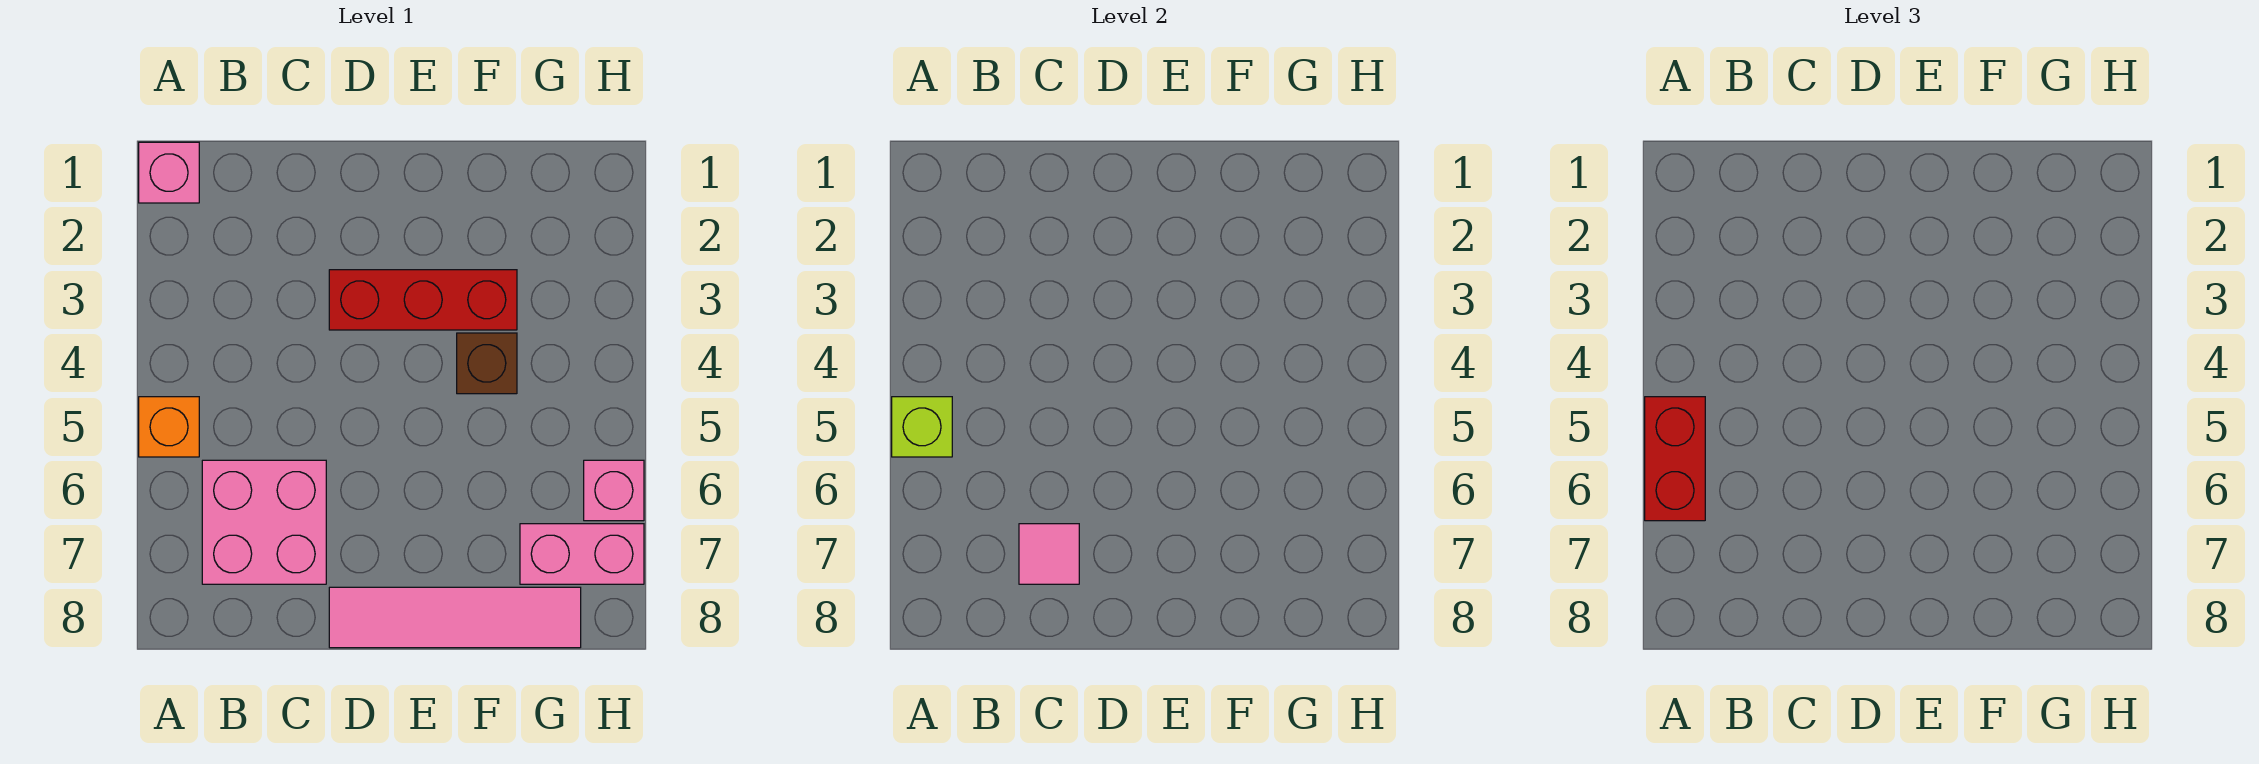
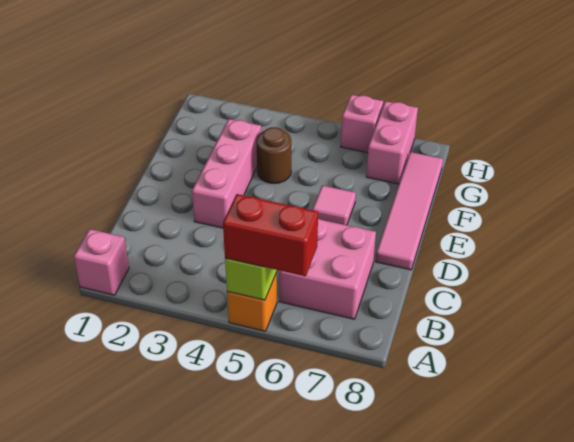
pink tile C7 level 2 -> pink tile E6 level 1
red brick D3:F3 level 1 -> pink brick D3:F3 level 1
brown brick F4 level 1 -> brown round brick F4 level 1

